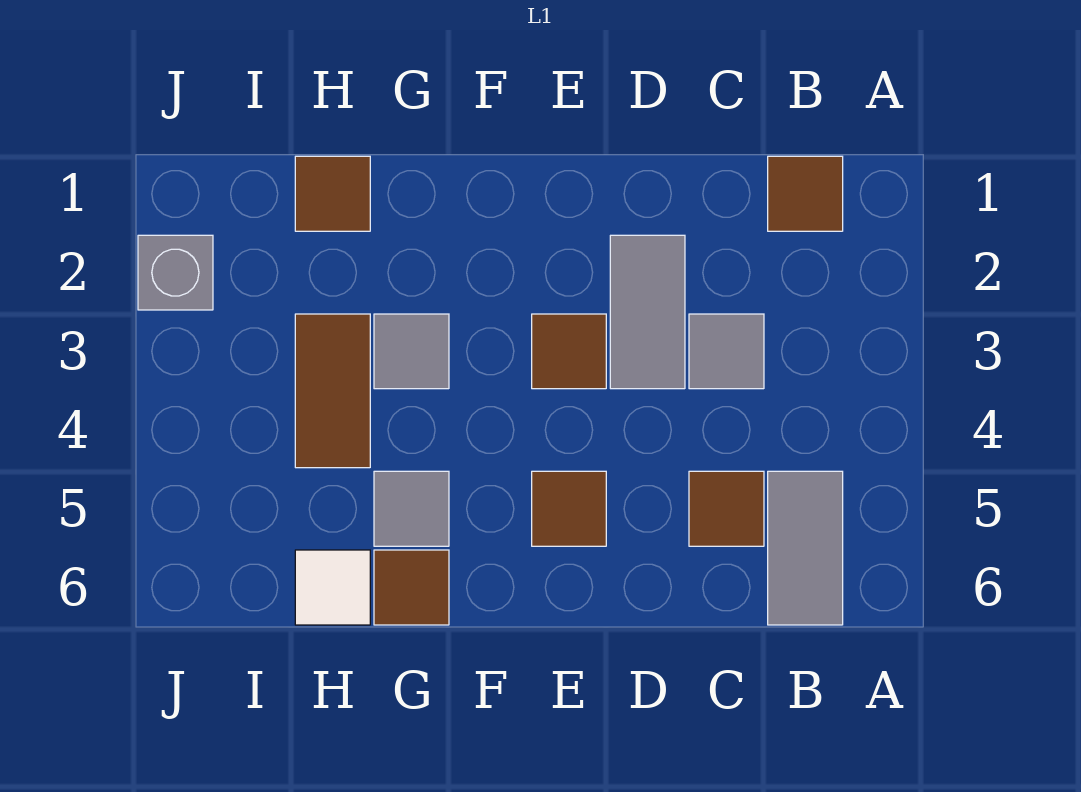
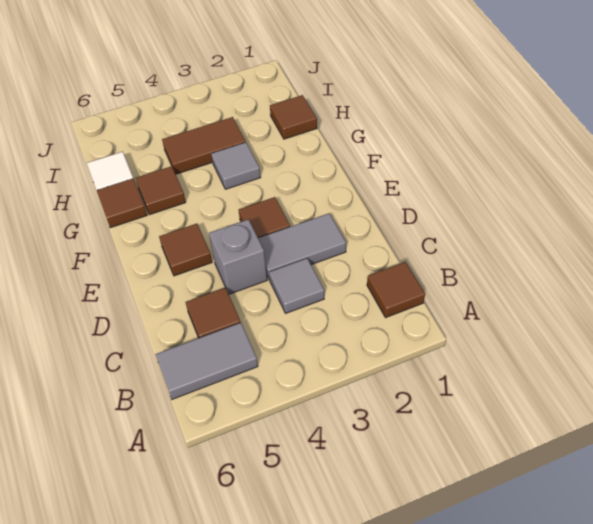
grey tile G5 level 1 -> brown tile G5 level 1
grey brick J2 level 1 -> grey brick D4 level 1

